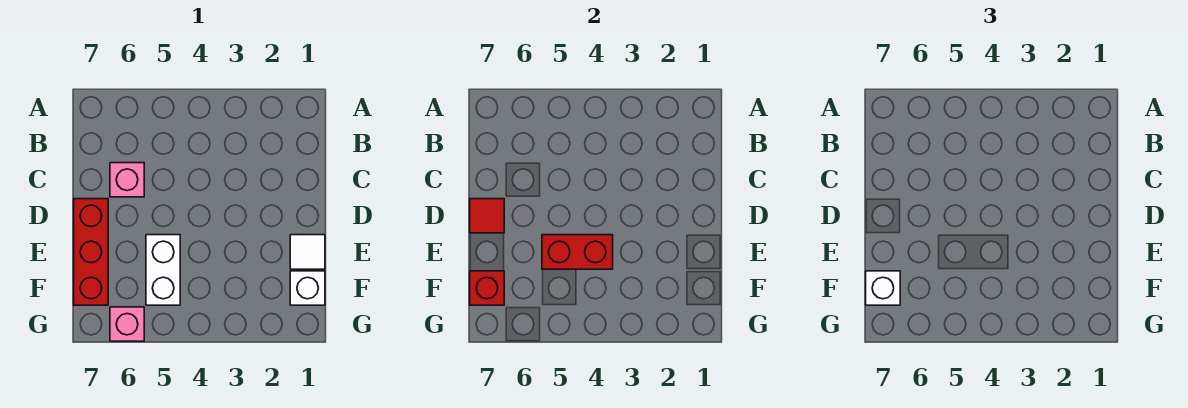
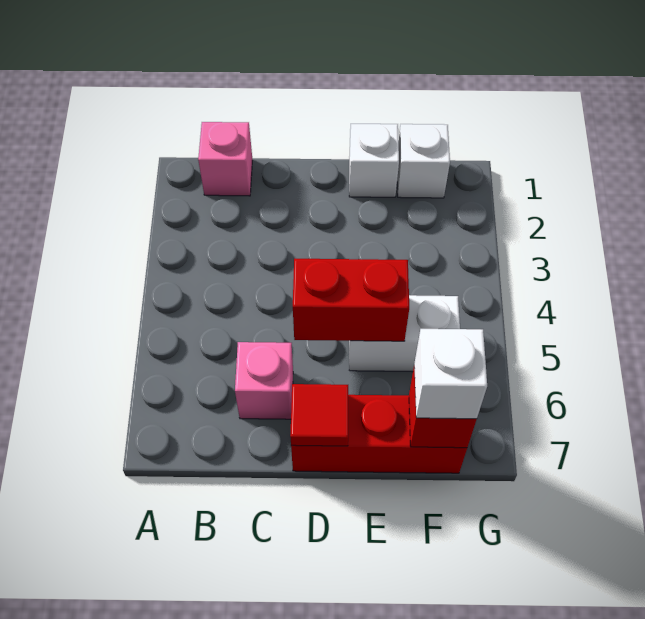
white tile E1 level 1 -> white brick E1 level 1
red brick E4:E5 level 2 -> red brick D5:E5 level 2
pink brick G6 level 1 -> pink brick B1 level 1

